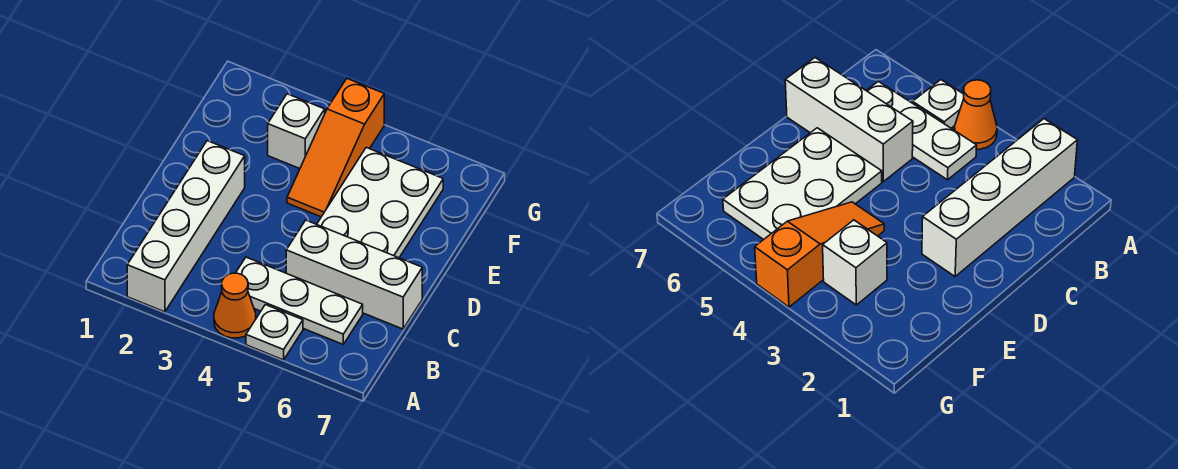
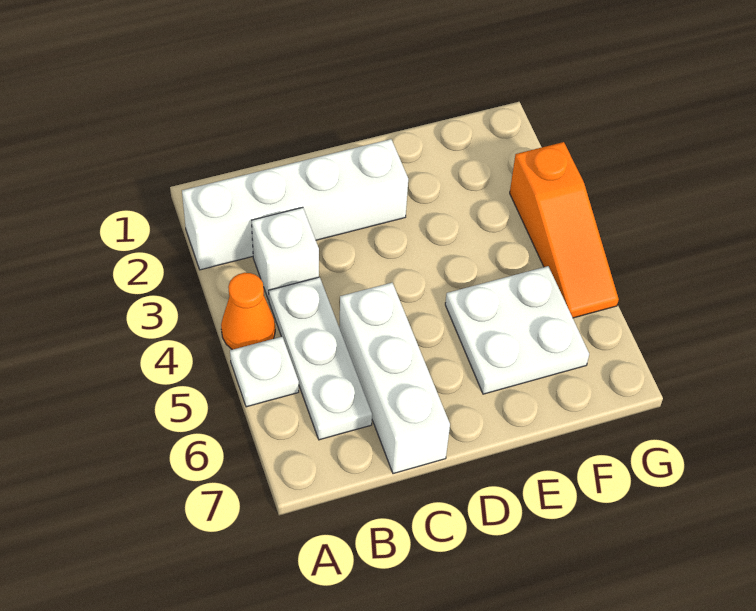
white plate D5:F6 level 1 -> white plate E5:F6 level 1
orange slope E4:G4 level 1 top G -> orange slope G3:G5 level 1 top 3
white brick F3 level 1 -> white brick B3 level 1

